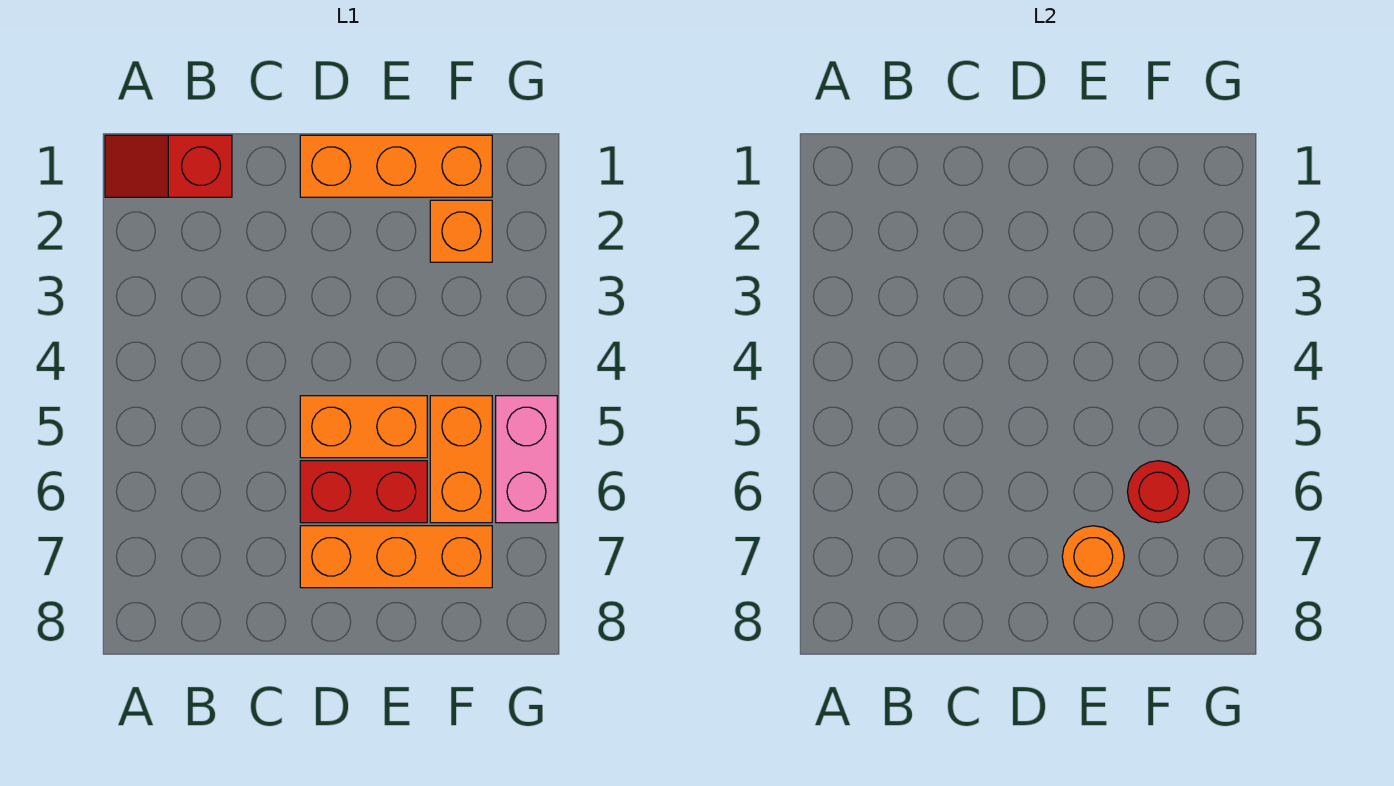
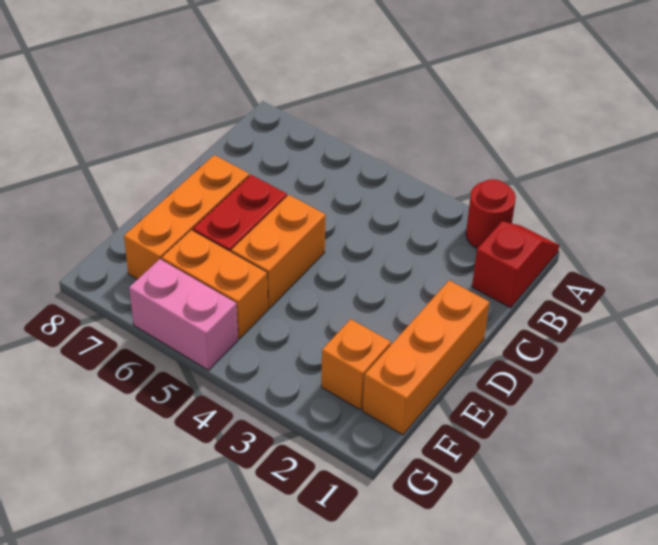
orange round brick E7 level 2 -> none
red round brick F6 level 2 -> red round brick A2 level 1

